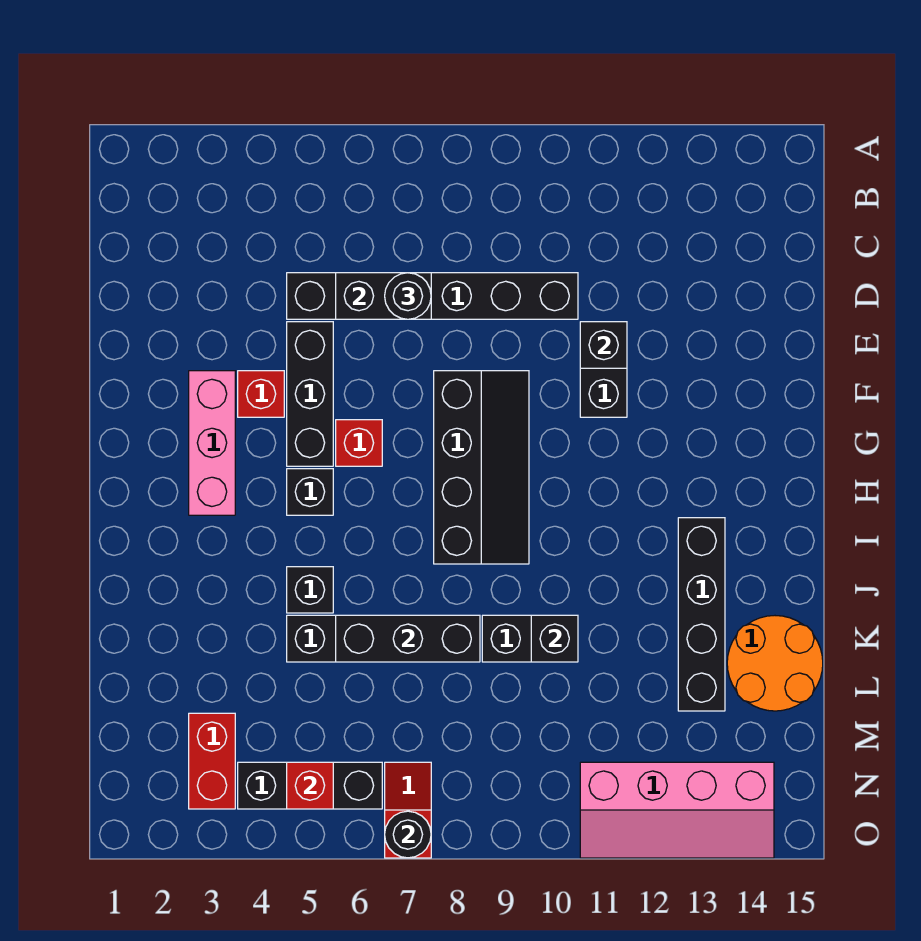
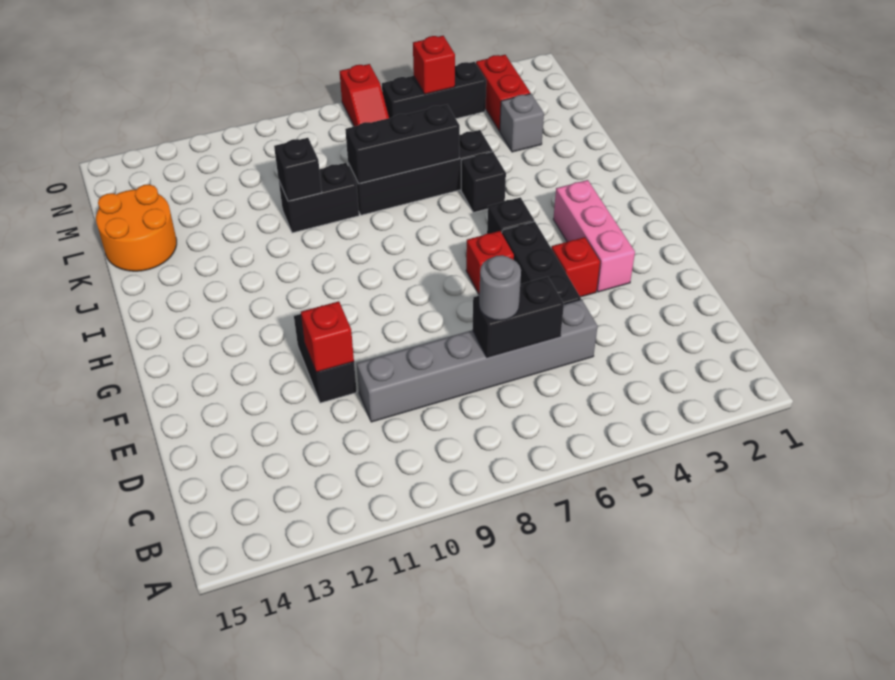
black brick D5:D10 level 1 -> grey brick D5:D10 level 1
black round brick D7 level 3 -> grey round brick D7 level 3
black brick E11 level 2 -> red brick E11 level 2
black slope F8:I9 level 1 top 8 -> none
black brick I13:L13 level 1 -> none
none -> grey brick L3 level 1
pink slope N11:O14 level 1 top N -> none
black round brick O7 level 2 -> none

